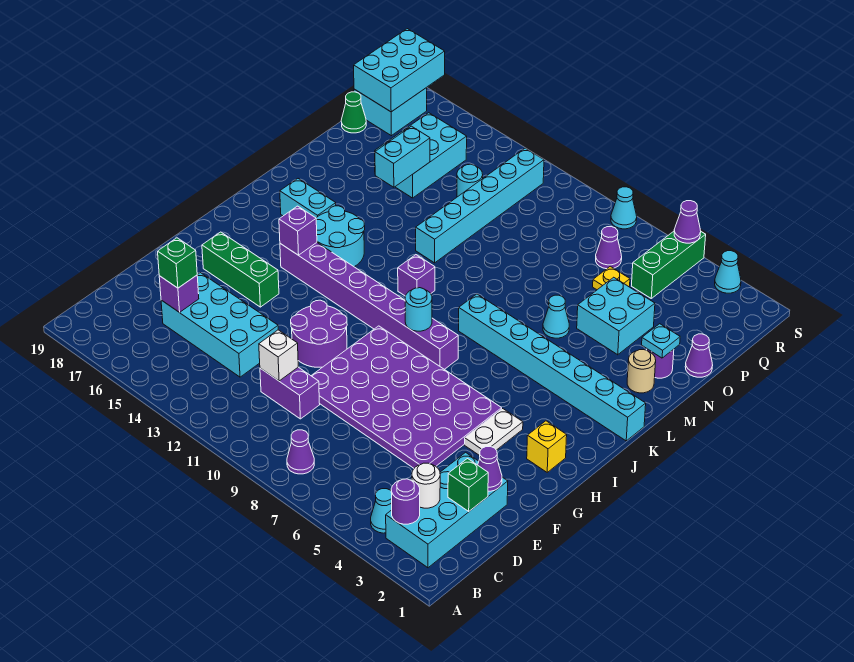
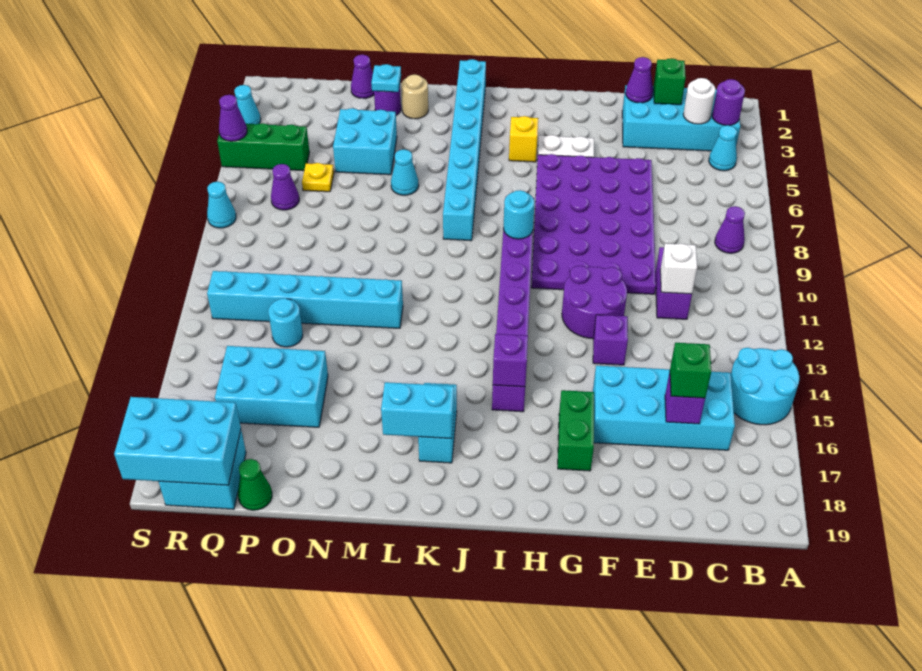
cyan brick D13:E16 level 1 -> cyan brick C15:F16 level 1
green brick G15:G17 level 1 -> green brick G16:G17 level 1
yellow brick H2 level 1 -> yellow brick I4 level 1
cyan round brick J14:K15 level 1 -> cyan round brick A14:B15 level 1
purple brick K11 level 1 -> purple brick F13 level 1
cyan brick N15:O15 level 2 -> cyan brick K17:L17 level 2

